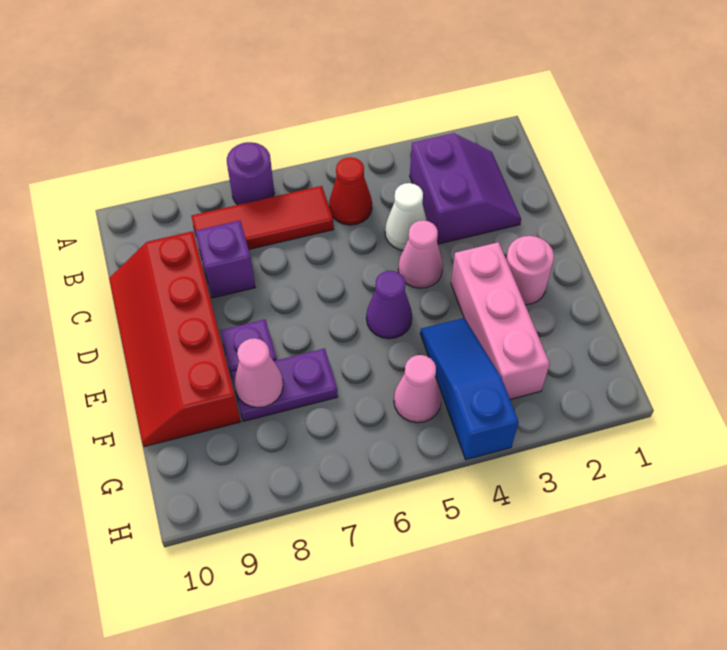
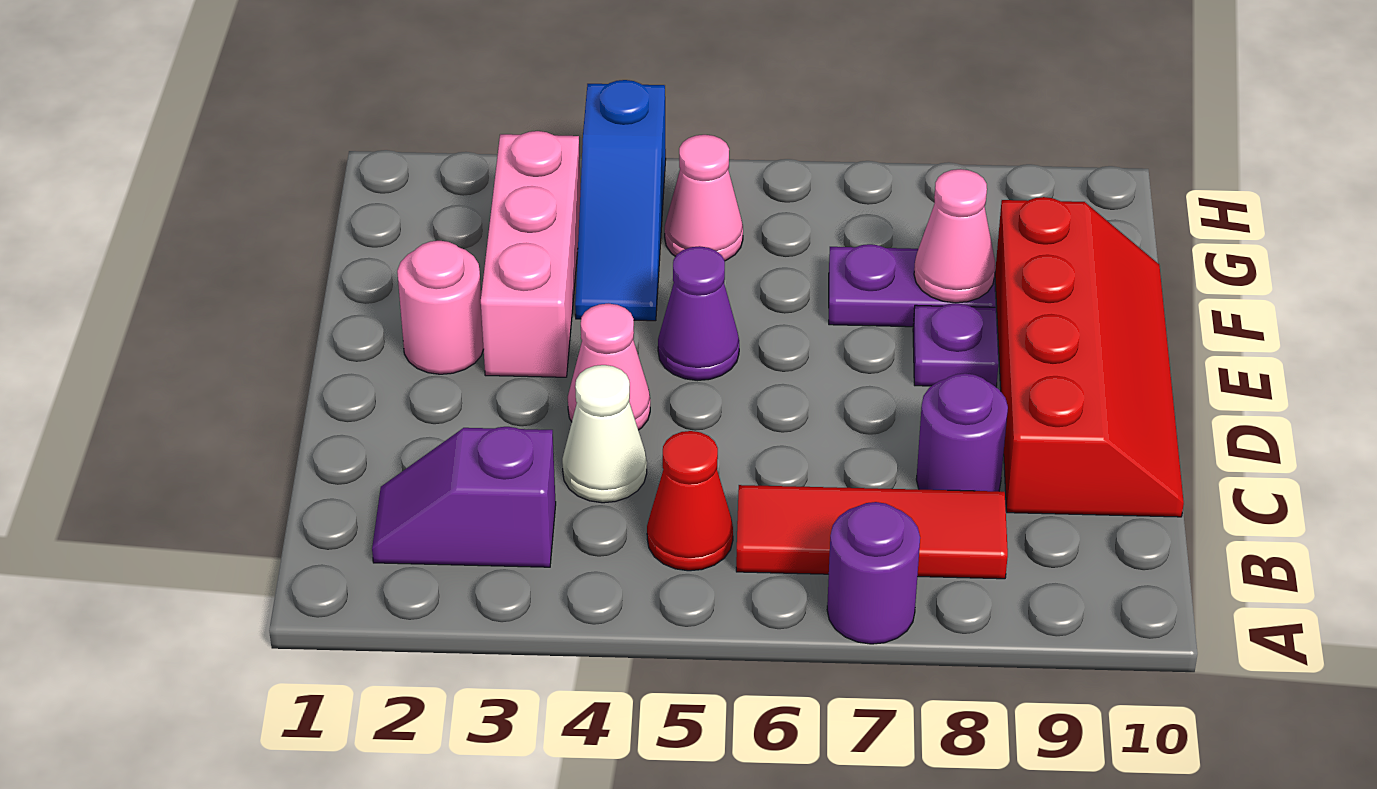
purple slope B2:C3 level 1 top 3 -> purple slope B2:B3 level 1 top 3
purple brick C8 level 1 -> purple round brick C8 level 1

